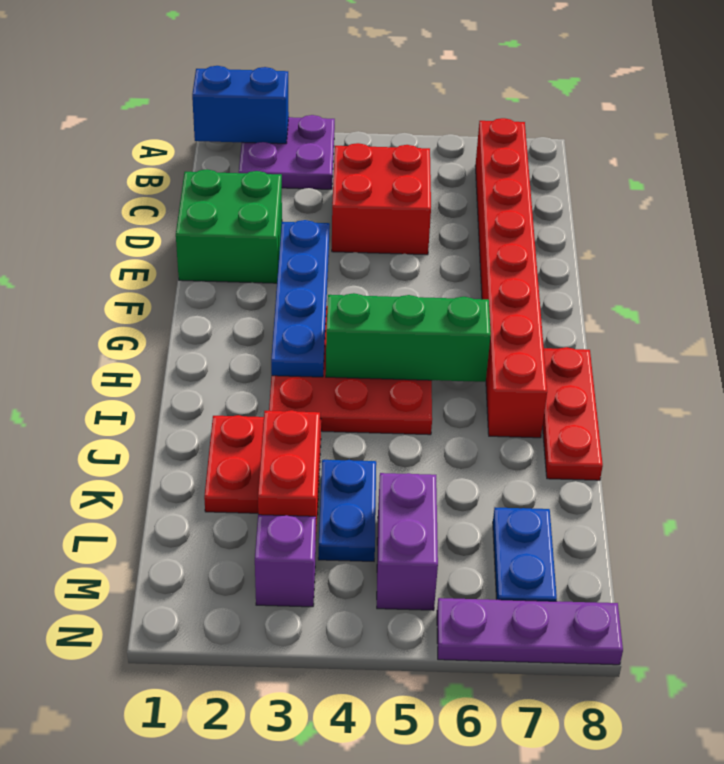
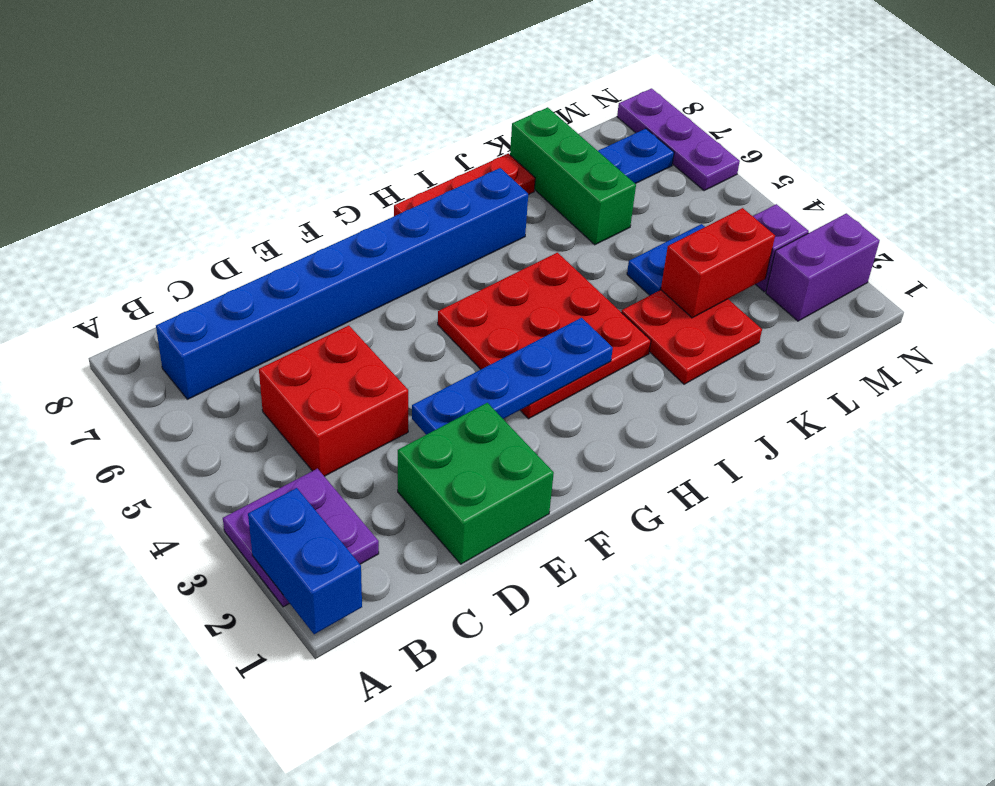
red brick B7:I7 level 1 -> blue brick B7:I7 level 1
green brick H4:H6 level 2 -> green brick K6:K8 level 1
purple brick L5:M5 level 1 -> purple brick M2:N2 level 1

